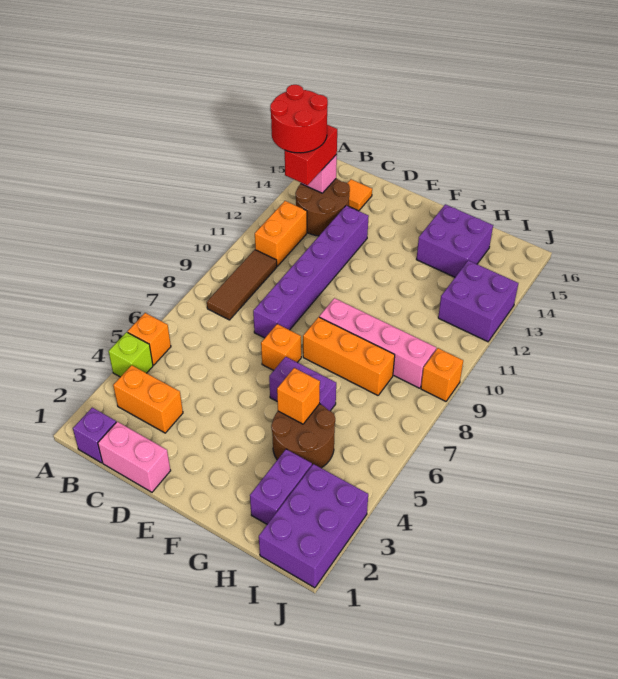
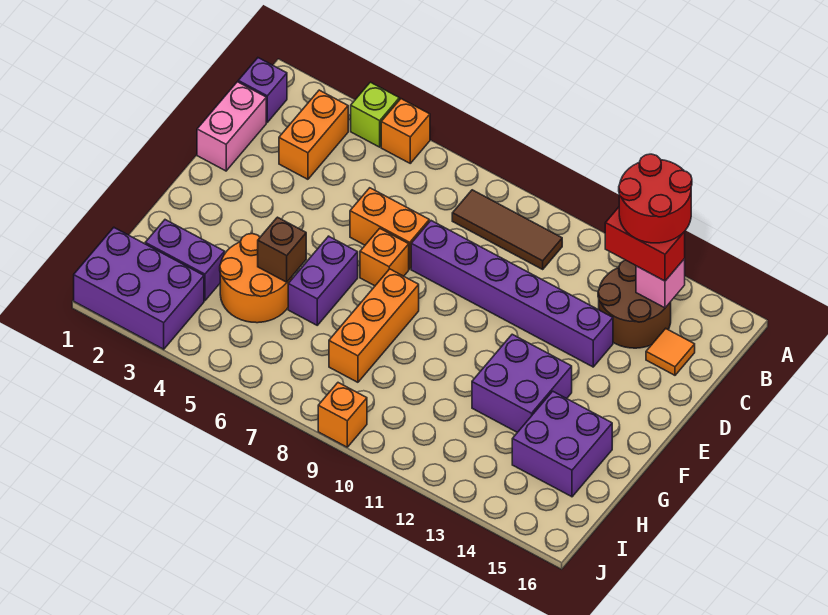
orange brick B11:B12 level 1 -> orange brick D6:D7 level 1
pink brick F9:I9 level 1 -> none
brown round brick G4:H5 level 1 -> orange round brick G4:H5 level 1
orange brick G5 level 2 -> brown brick G5 level 2
purple brick I12:J13 level 1 -> purple brick F12:G13 level 1

